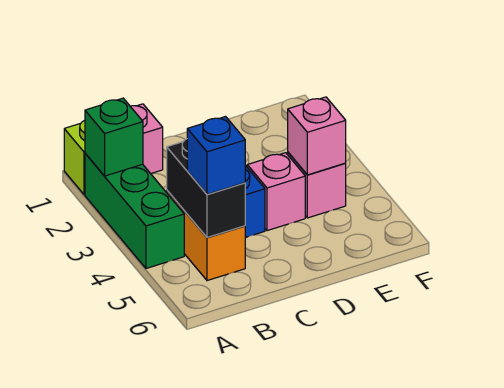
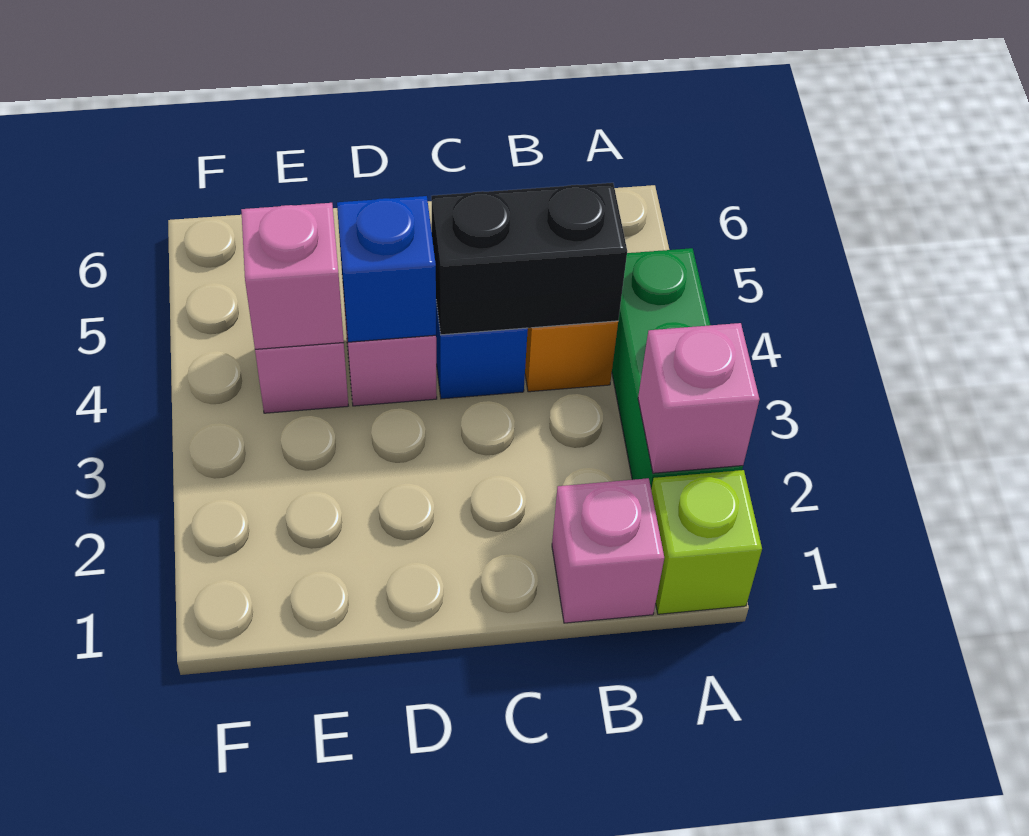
green brick A2 level 2 -> pink brick A2 level 2
black brick B4:B5 level 2 -> black brick B4:C4 level 2
blue brick B5 level 3 -> blue brick D4 level 2

